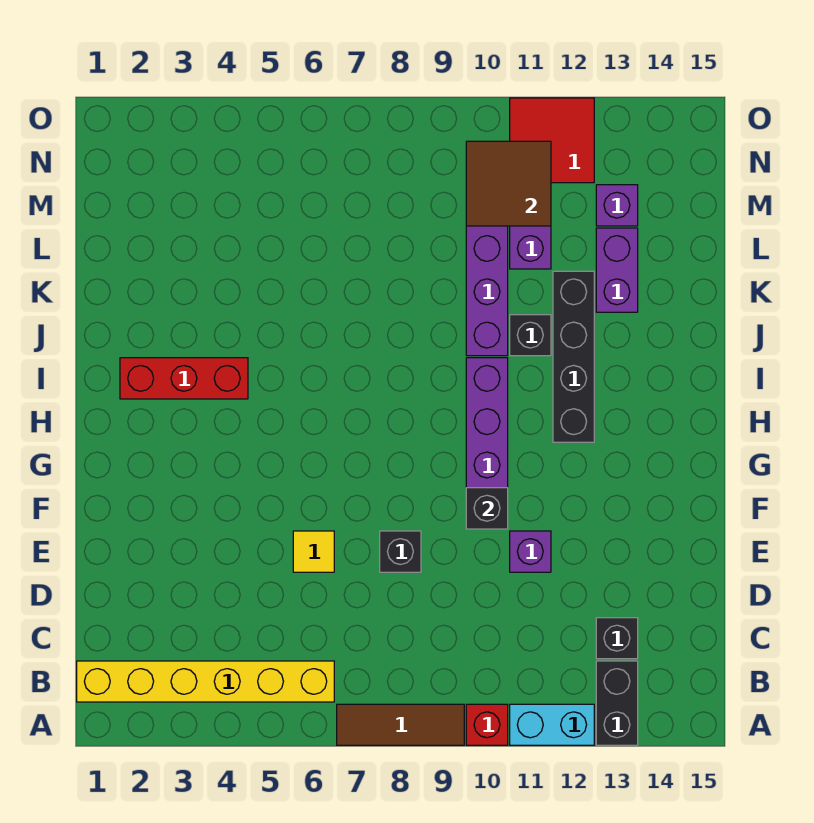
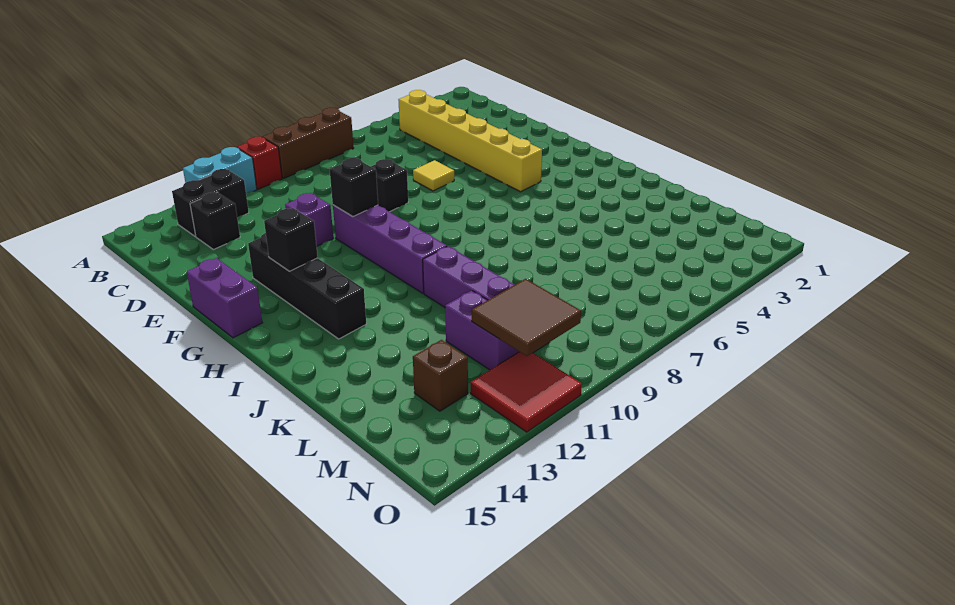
brown tile A7:A9 level 1 -> brown brick A7:A9 level 1
black brick A13:B13 level 1 -> black brick B12:B13 level 1
yellow brick B1:B6 level 1 -> yellow brick B4:G4 level 1
black brick H12:K12 level 1 -> black brick F13:I13 level 1
red brick I2:I4 level 1 -> none
black brick J11 level 1 -> black brick G13 level 2
purple brick K13:L13 level 1 -> purple brick F15:G15 level 1
purple brick M13 level 1 -> brown brick M13 level 1

